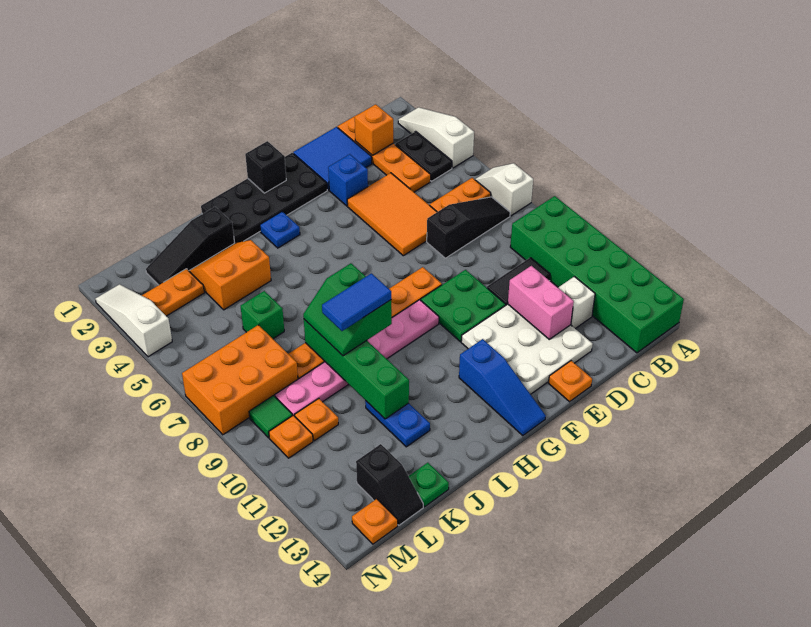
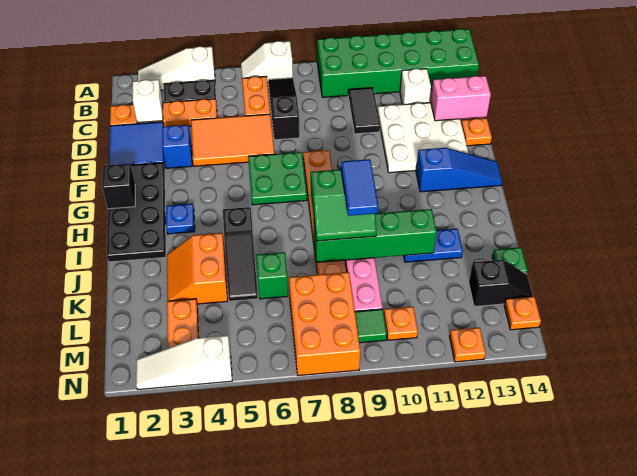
orange brick C2 level 2 -> white brick C2 level 2
pink brick D11:D12 level 2 -> pink brick D13:D14 level 2
green plate E9:F10 level 1 -> green plate F6:G7 level 1
black slope J2:L2 level 1 top J -> black slope I5:K5 level 1 top I
orange plate L10 level 1 -> orange plate N12 level 1

